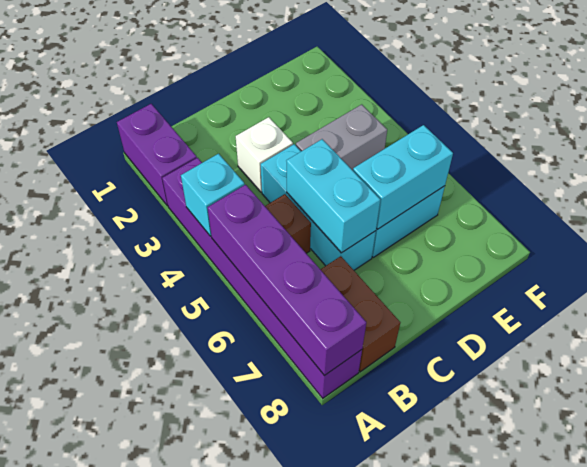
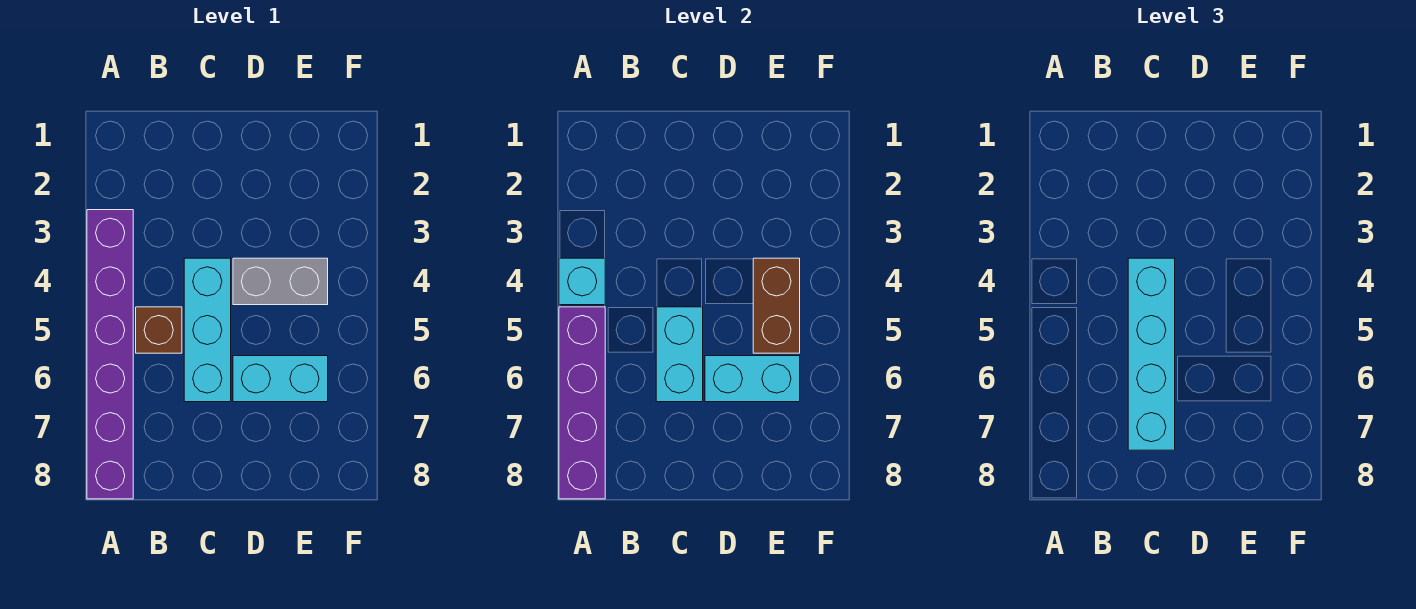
purple brick A1:A2 level 1 -> none
brown brick B7:B8 level 1 -> brown brick E4:E5 level 2
white brick C3 level 1 -> none
none -> cyan brick C4:C7 level 3

